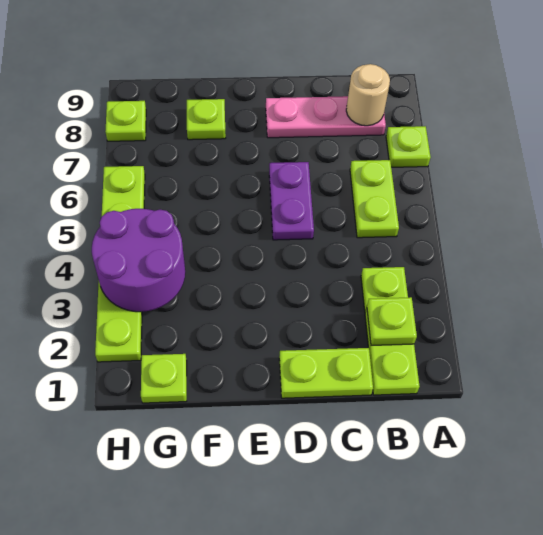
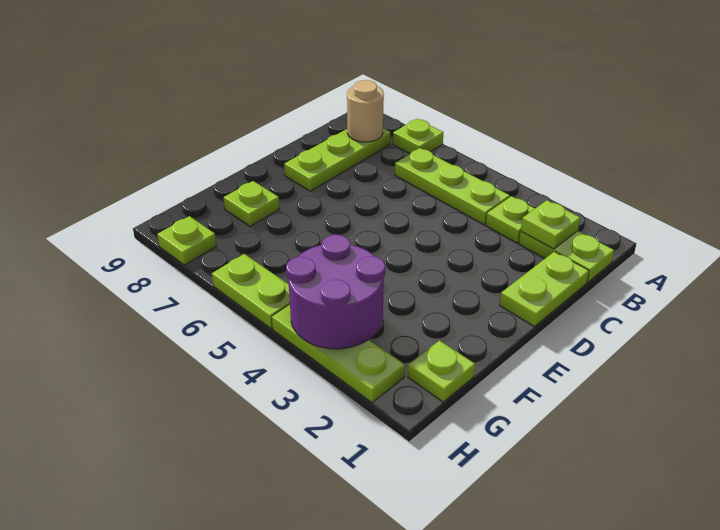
lime plate B5:B6 level 1 -> lime plate B4:B6 level 1
pink plate B8:D8 level 1 -> lime plate B8:D8 level 1
purple plate D5:D6 level 1 -> none

